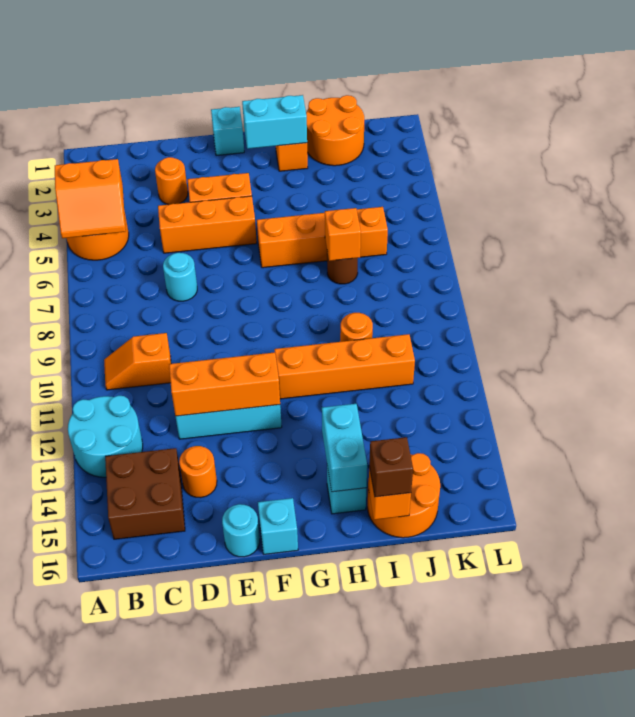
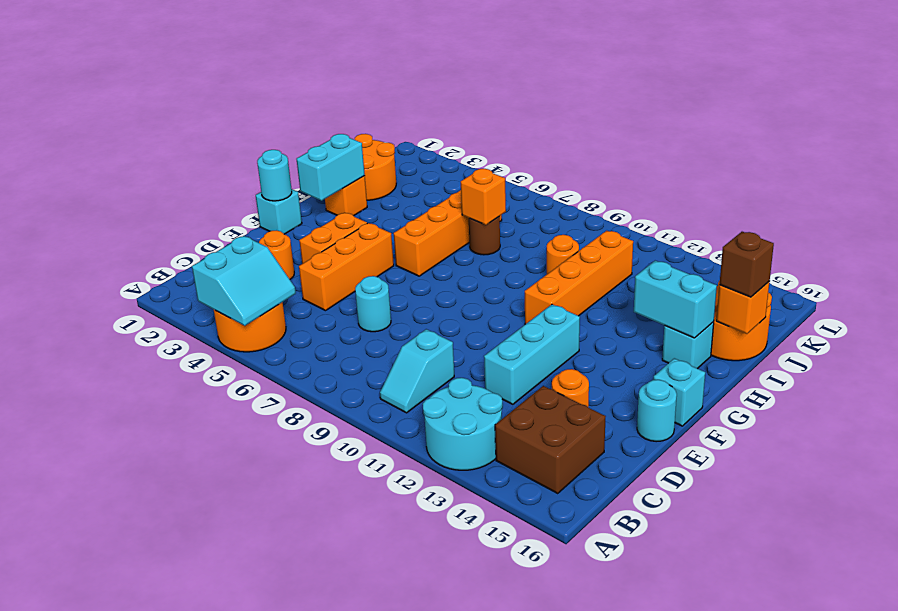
orange slope A4:B5 level 2 top 4 -> cyan slope A4:B5 level 2 top 4
orange slope B10:C10 level 1 top C -> cyan slope B10:C10 level 1 top C
orange brick D12:F12 level 2 -> none
none -> cyan round brick F1 level 2

